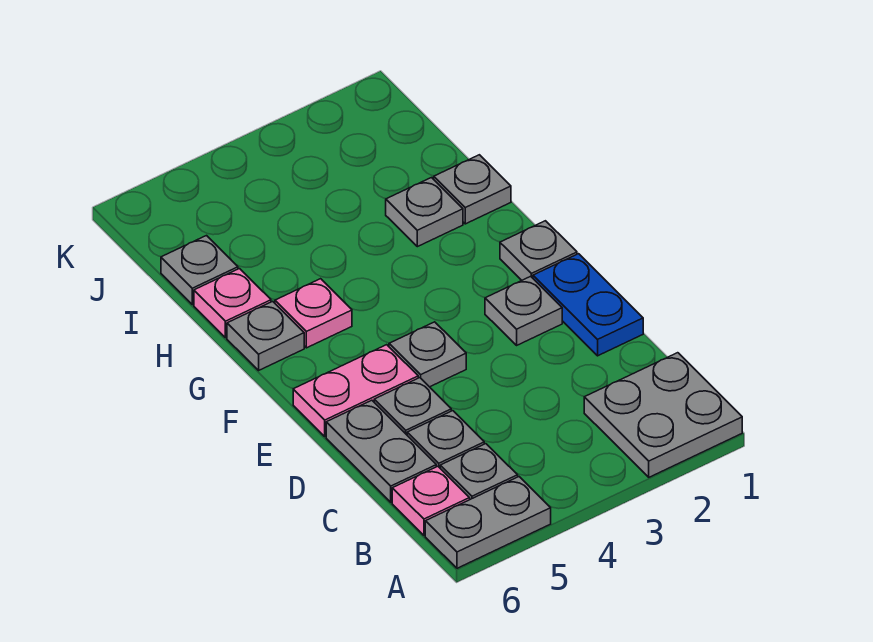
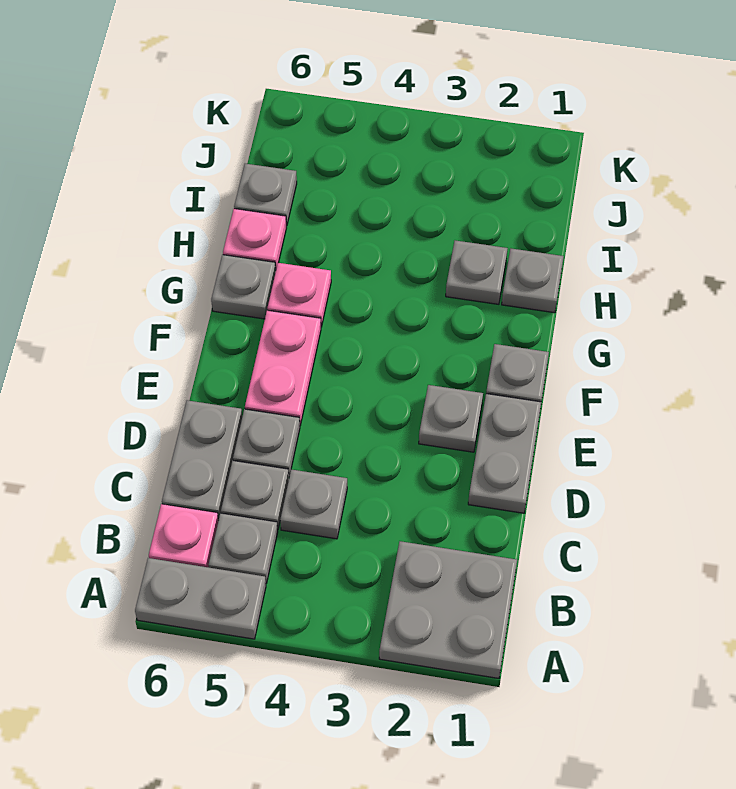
blue plate D1:E1 level 1 -> grey plate D1:E1 level 1
grey plate E4 level 1 -> grey plate C4 level 1
pink plate E5:E6 level 1 -> pink plate E5:F5 level 1

